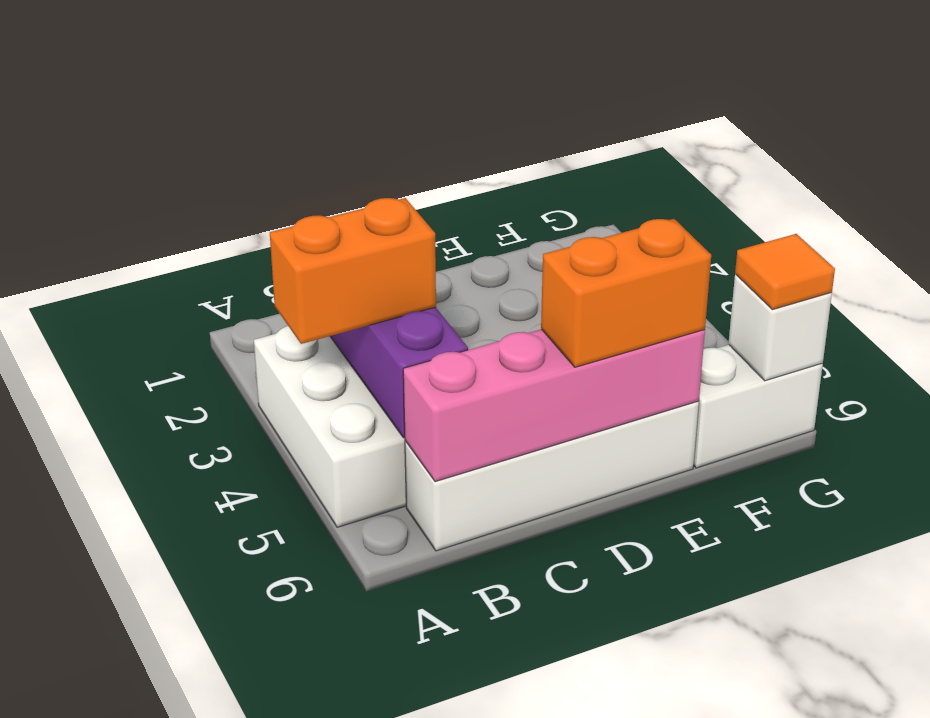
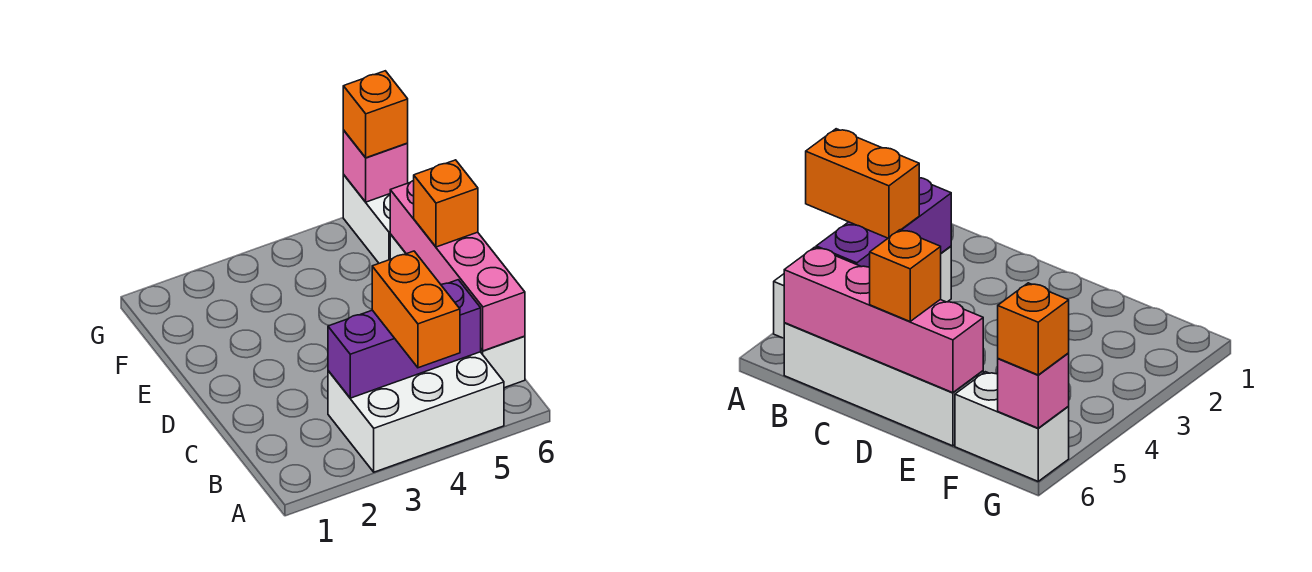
orange brick D6:E6 level 3 -> orange brick D6 level 3
white brick G6 level 2 -> pink brick G6 level 2
orange tile G6 level 3 -> orange brick G6 level 3

